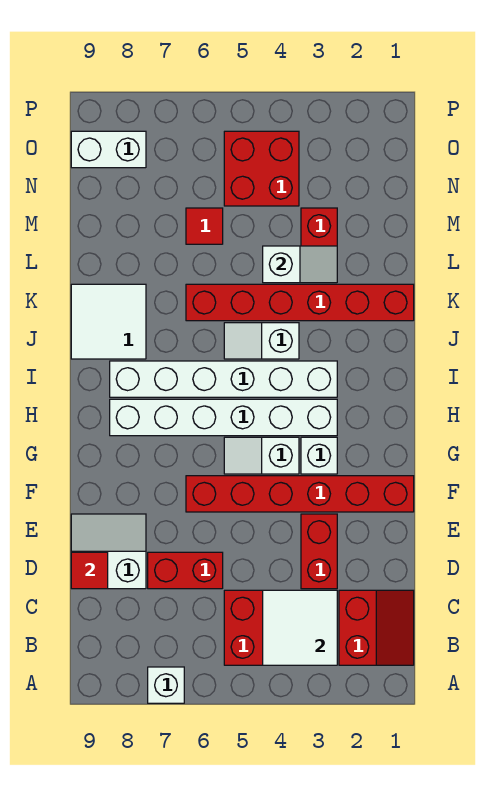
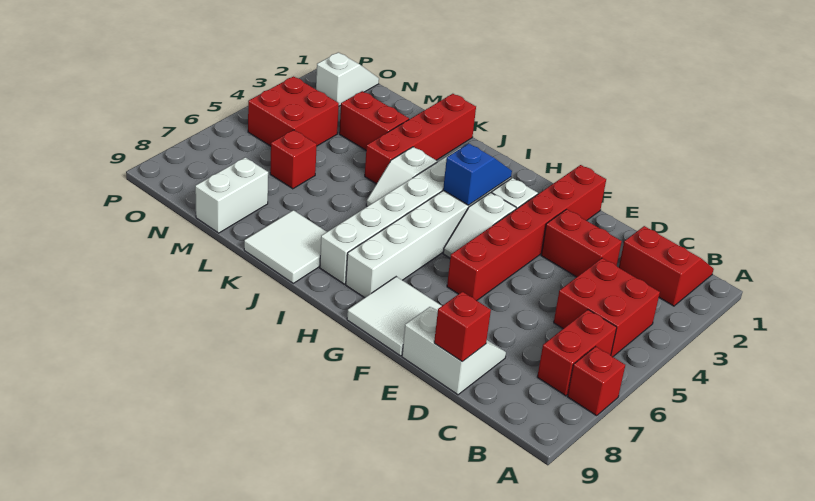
white brick A7 level 1 -> red brick A7 level 1
white tile B3:C4 level 2 -> white tile F8:G9 level 1
red brick D6:D7 level 1 -> red brick B6:B7 level 1
white slope D8:E9 level 1 top D -> white slope D8:E9 level 1 top 9
red tile D9 level 2 -> red brick D9 level 2
none -> blue slope H3:H4 level 2 top 4
red brick K1:K6 level 1 -> red brick K1:K4 level 1
white slope L3:L4 level 2 top 4 -> white slope O1:O2 level 1 top 2
red tile M6 level 1 -> red brick M6 level 1
white brick O8:O9 level 1 -> white brick M8:M9 level 1

